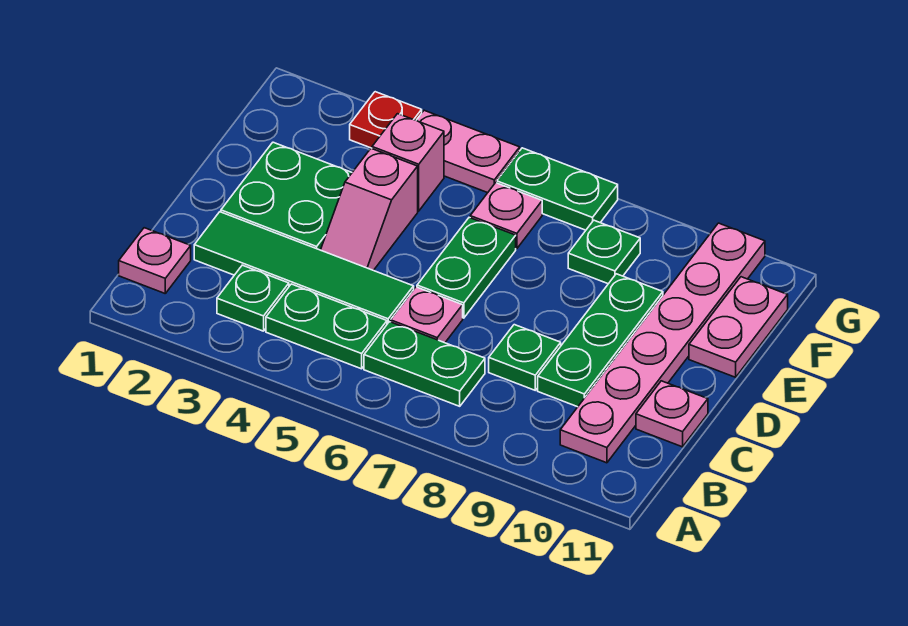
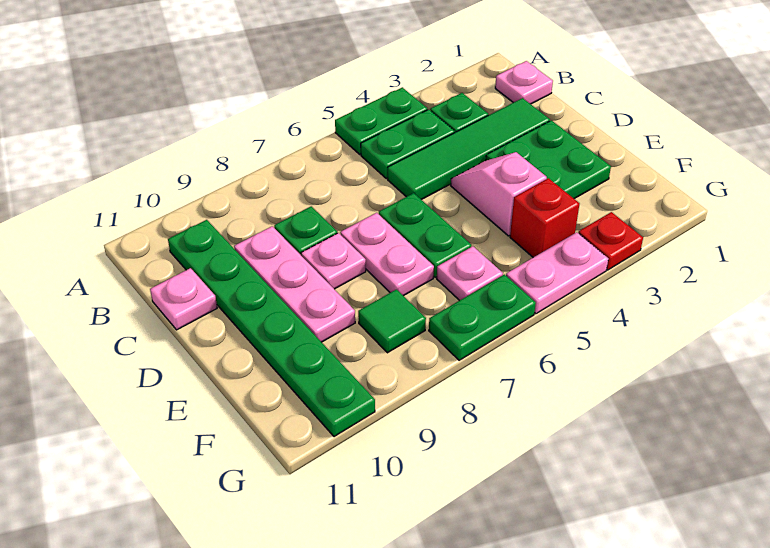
green plate B6:B7 level 1 -> green plate A4:A5 level 1
pink plate B10:G10 level 1 -> green plate B10:G10 level 1
pink plate C6 level 1 -> pink plate D8 level 1
green plate C9:E9 level 1 -> pink plate C9:E9 level 1
pink plate E11:F11 level 1 -> pink plate D7:E7 level 1
pink brick F4 level 1 -> red brick F4 level 1
green plate F8 level 1 -> green tile F8 level 1

